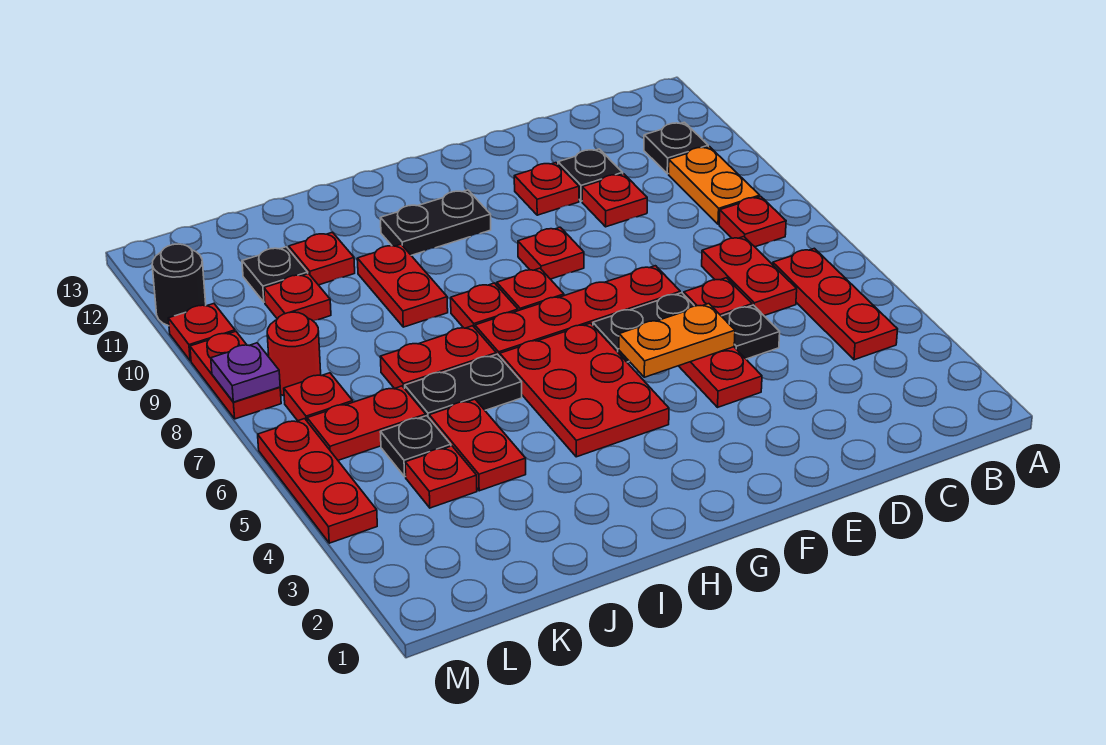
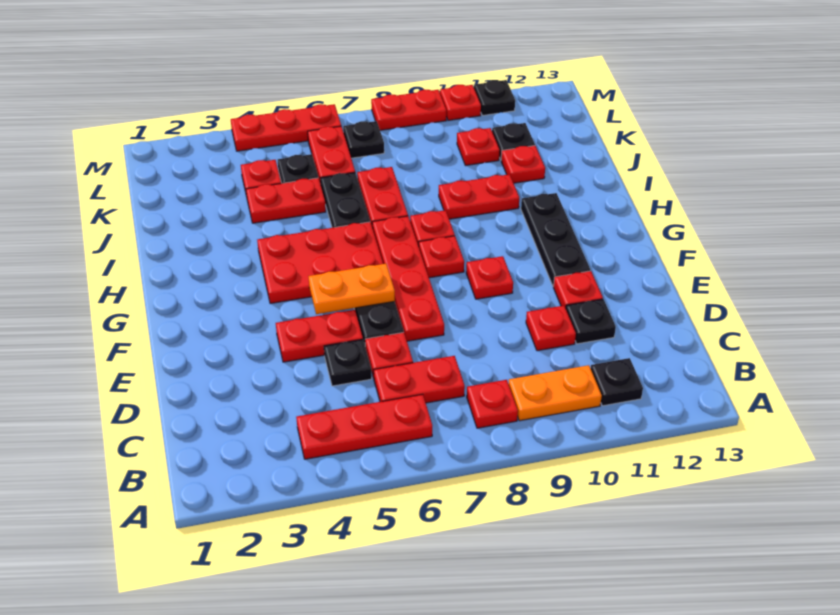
orange plate E5:F5 level 2 -> orange plate F5:F6 level 2
black plate G11:H11 level 1 -> black plate F11:H11 level 1
red plate L7 level 1 -> black plate L7 level 1
red round brick L8 level 1 -> none
purple plate M8 level 2 -> none
black round brick M11 level 1 -> black plate M11 level 1

